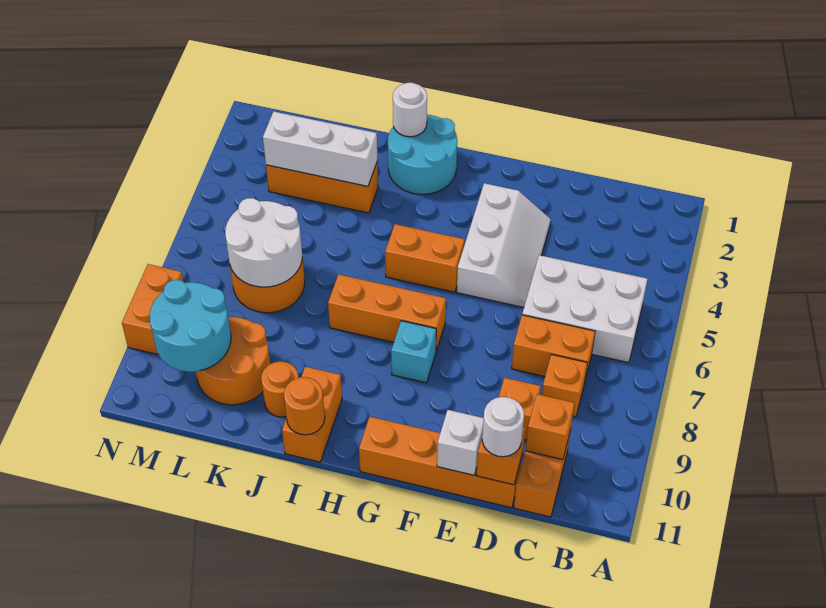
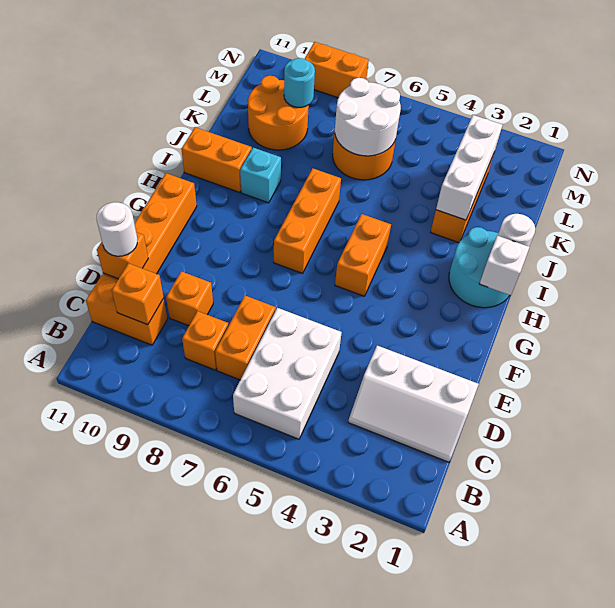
white slope E3:F5 level 1 top F -> white slope C1:D3 level 1 top D
white brick E11 level 2 -> white brick H1 level 2
cyan brick G8 level 1 -> cyan brick I9 level 1
orange round brick I11 level 2 -> none
orange round brick J10 level 1 -> none
cyan round brick L9:M10 level 2 -> cyan round brick L9 level 2

